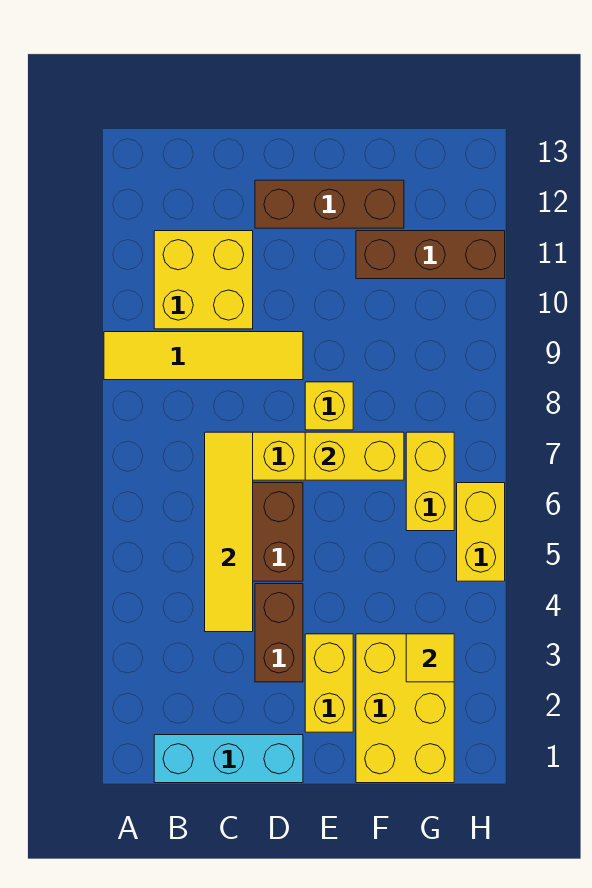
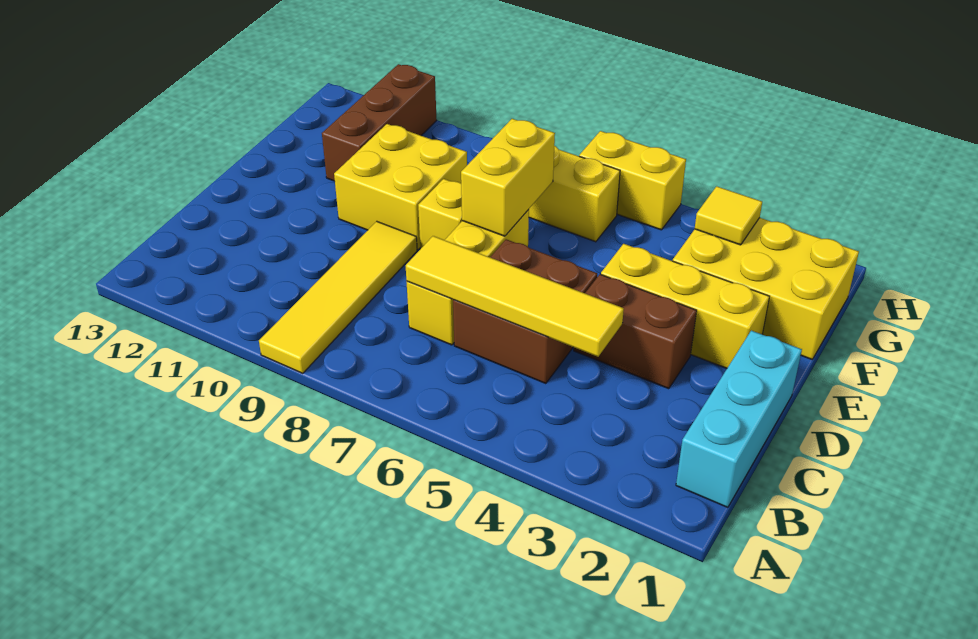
yellow brick B10:C11 level 1 -> yellow brick E9:F10 level 1
brown brick D12:F12 level 1 -> none
yellow brick E2:E3 level 1 -> yellow brick E2:E4 level 1

